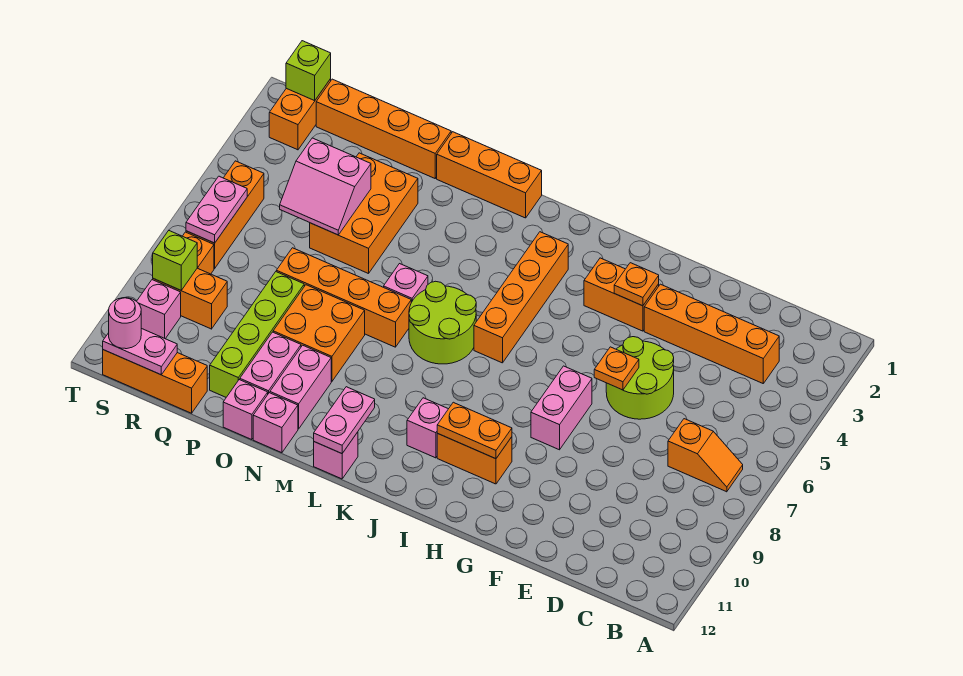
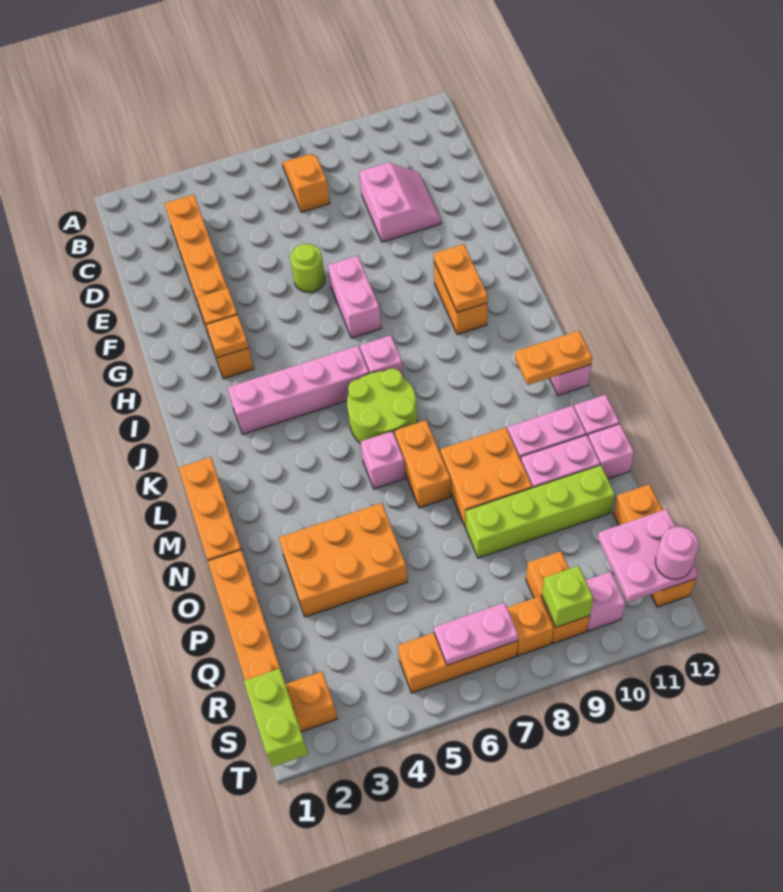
lime round brick E5:F6 level 1 -> lime round brick F6 level 1
orange plate F6 level 2 -> orange plate H3 level 2
pink brick G7:G8 level 1 -> pink brick G7:H7 level 1
orange brick J3:J6 level 1 -> pink brick J3:J6 level 1
pink brick J10 level 1 -> pink brick J7 level 1
pink plate L11:L12 level 2 -> orange plate L11:L12 level 2
orange brick M7:P7 level 1 -> orange brick M7:N7 level 1
pink slope P4:Q5 level 2 top 4 -> pink slope D9:E10 level 1 top 9
pink plate R12:S12 level 2 -> pink plate R11:S12 level 2
lime brick S1 level 2 -> lime brick S1:T1 level 2

